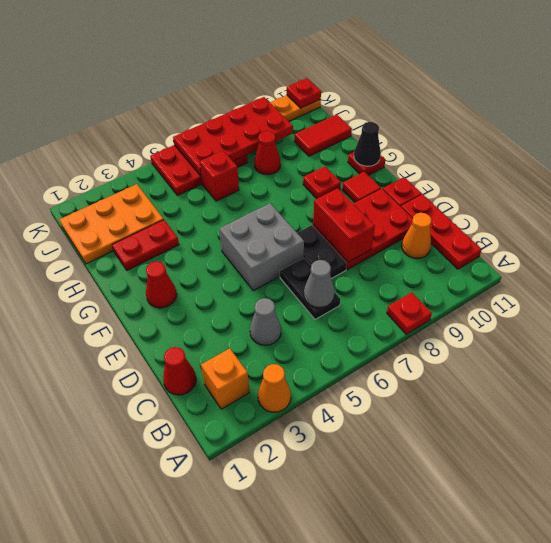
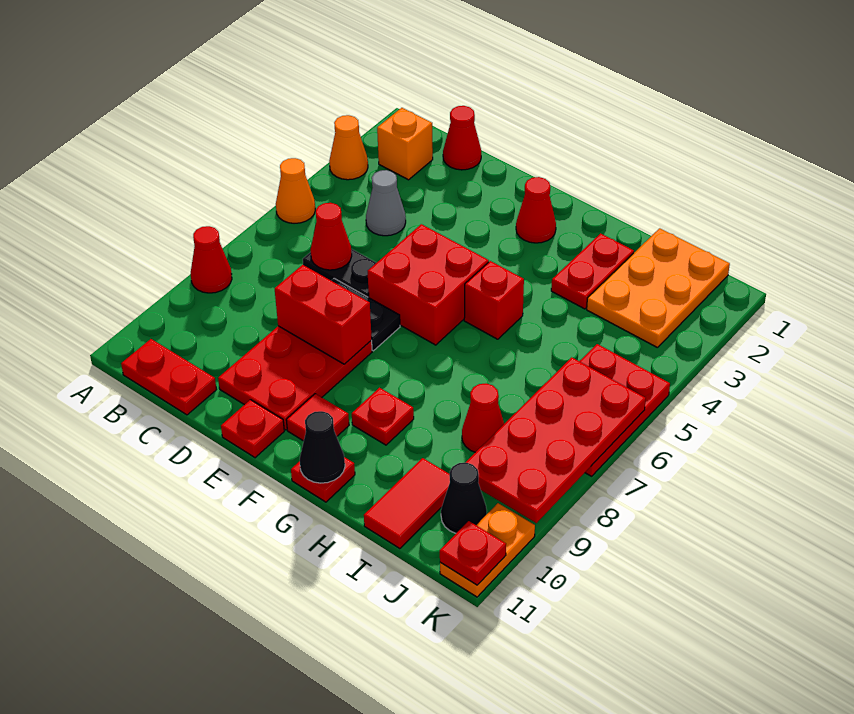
red plate A8 level 1 -> red cone A8 level 1
red plate B11:D11 level 1 -> red plate B11:C11 level 1
grey cone C6 level 2 -> red cone C6 level 2
orange cone C10 level 1 -> orange cone A5 level 1
grey brick E5:F6 level 1 -> red brick E5:F6 level 1
red brick I6 level 1 -> red brick G5 level 1
none -> black cone J10 level 1

